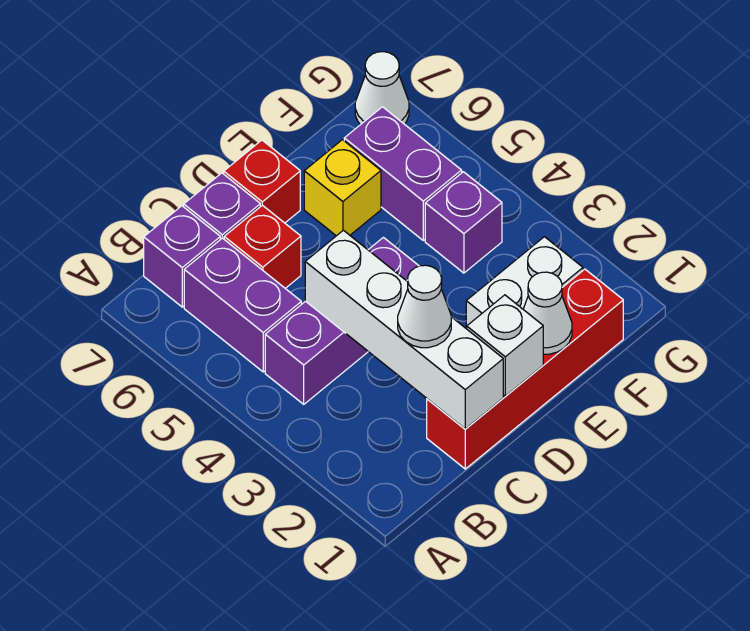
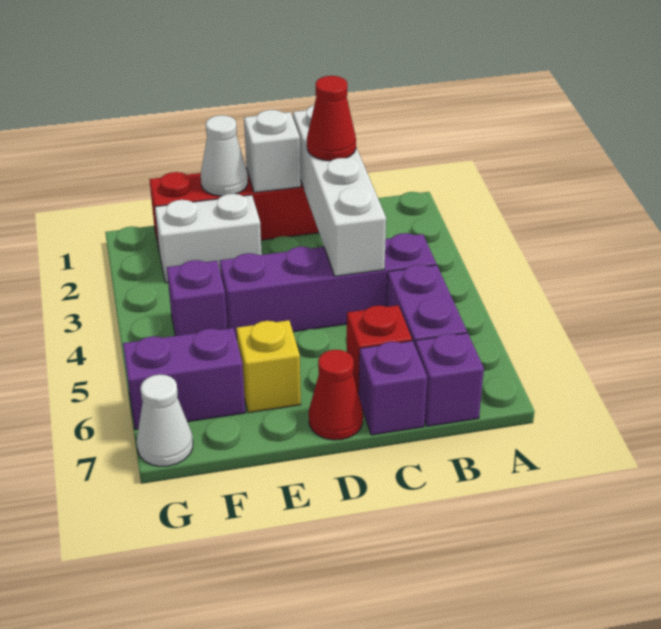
purple brick B4:D4 level 1 -> purple brick B4:E4 level 1
white cone C2 level 3 -> red cone C2 level 3
red brick D7 level 1 -> red cone D7 level 1
purple brick F5:F6 level 1 -> purple brick F6:G6 level 1

